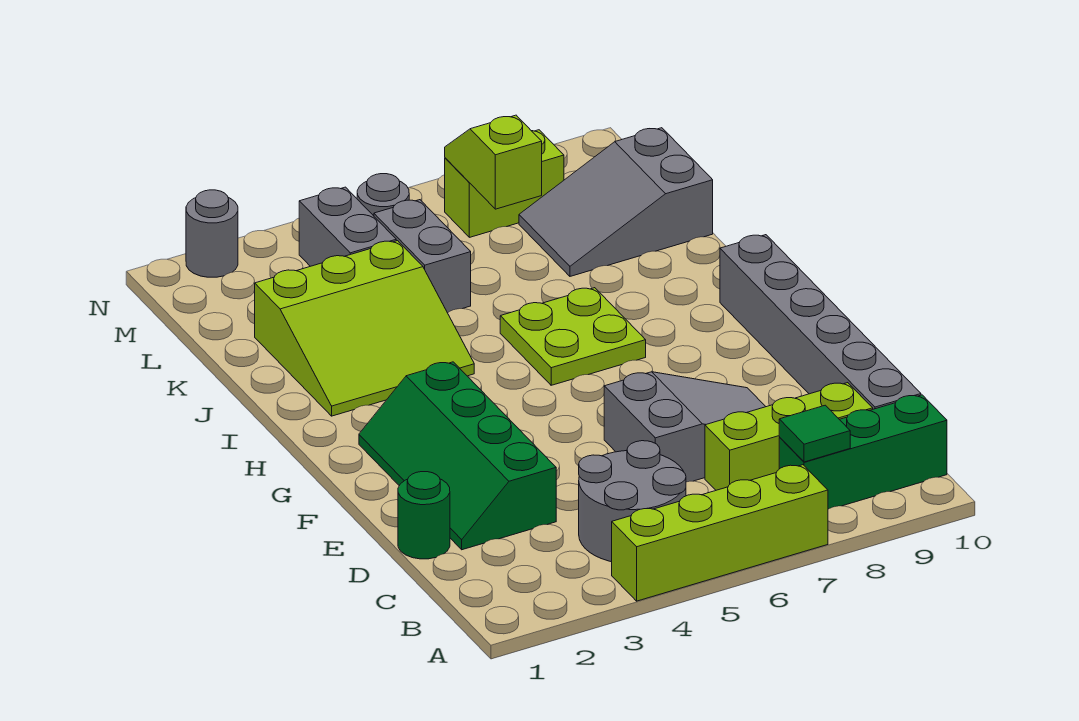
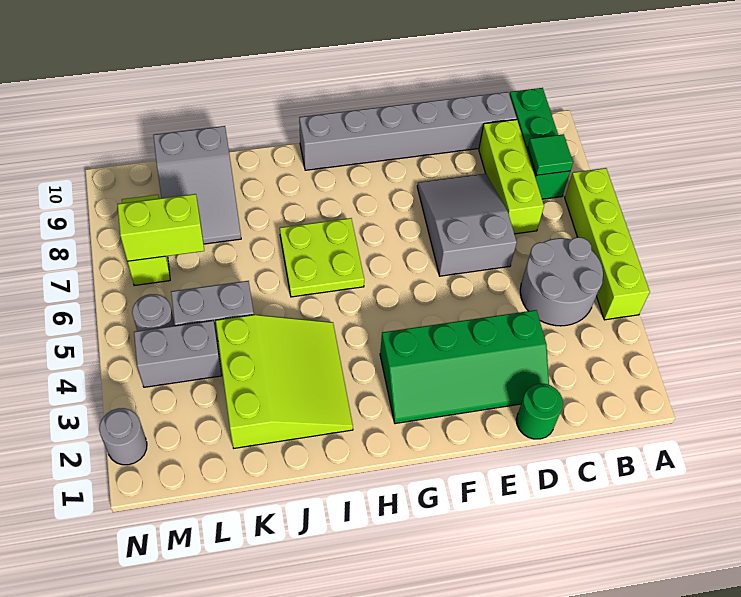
lime slope L7:M7 level 2 top L -> lime brick L7:M7 level 2

